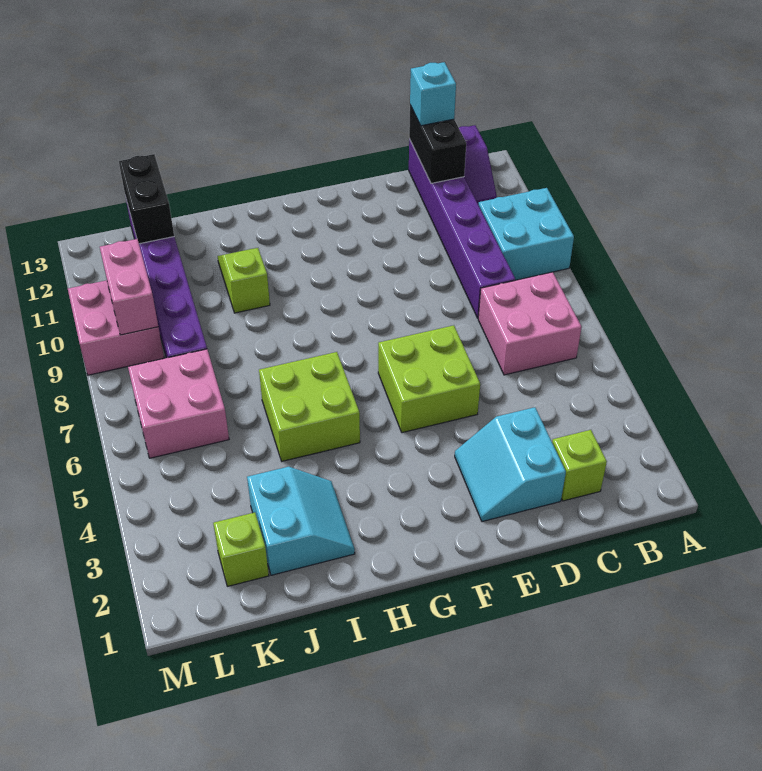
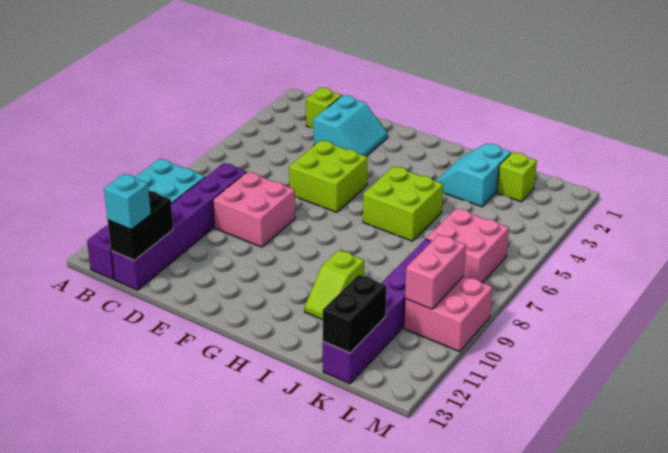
pink brick B6:C7 level 1 -> pink brick D8:E9 level 1

